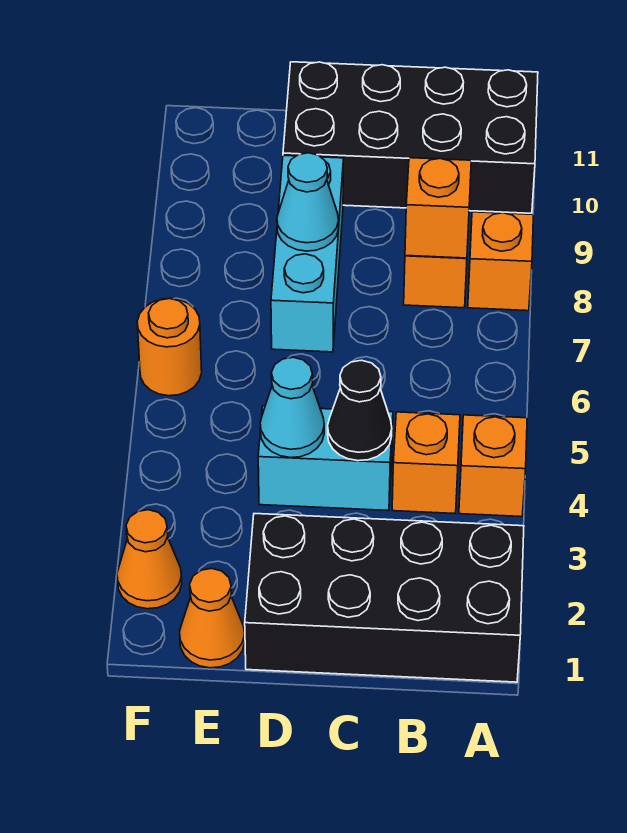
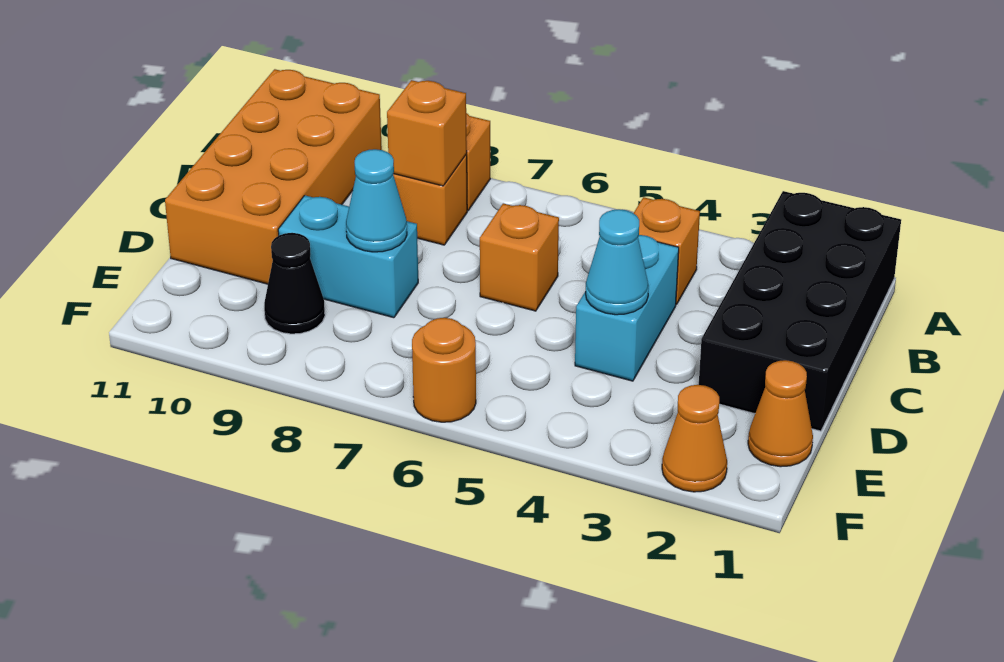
orange brick A4 level 1 -> orange brick C6 level 1
black brick A10:D11 level 1 -> orange brick A10:D11 level 1
black cone C4 level 2 -> black cone E9 level 1
cyan brick D7:D9 level 1 -> cyan brick D8:D9 level 1

